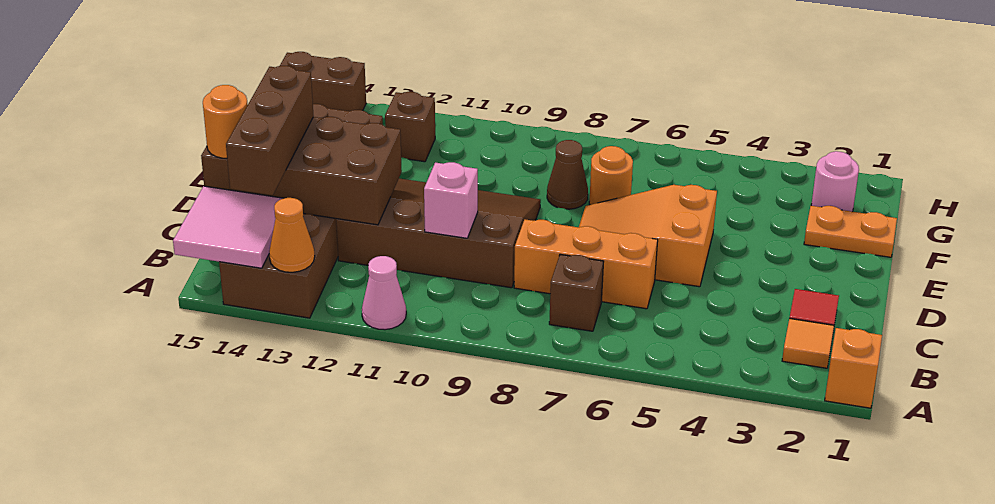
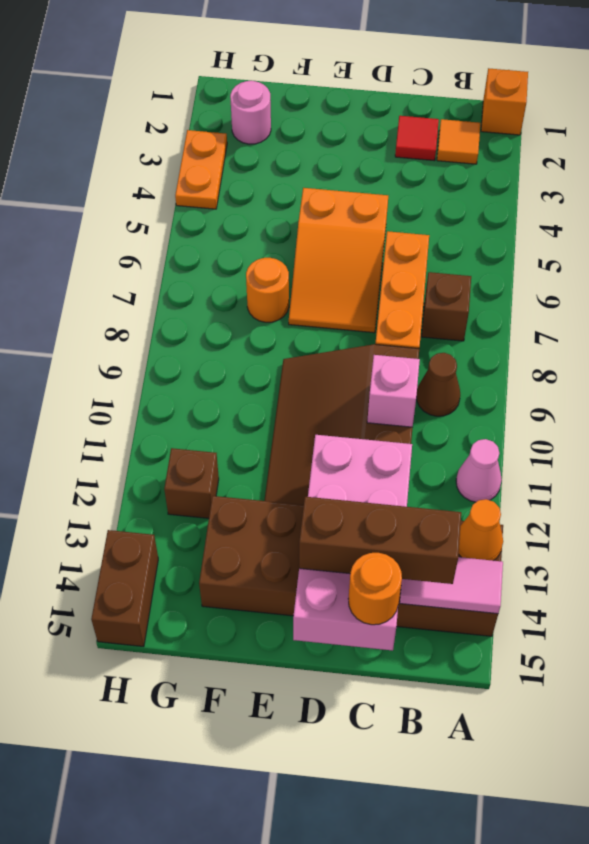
pink tile A14:B15 level 2 -> pink tile A14:B14 level 2
brown brick C12:D15 level 2 -> pink brick C12:D15 level 2
orange plate F1:F2 level 1 -> orange plate H3:H4 level 1
brown cone F8 level 1 -> brown cone B9 level 1

